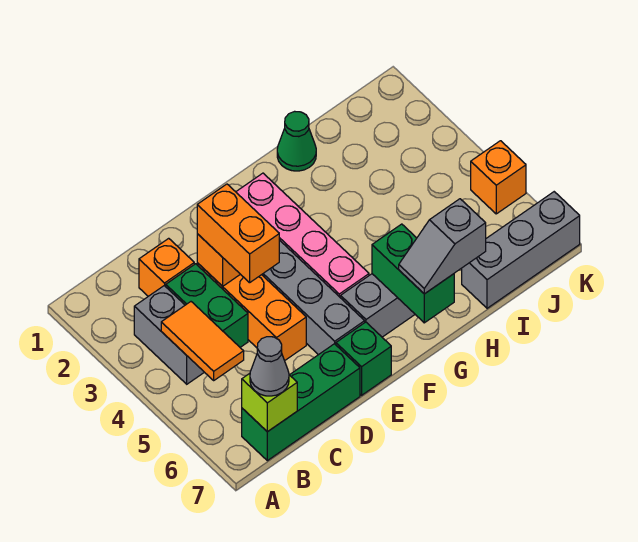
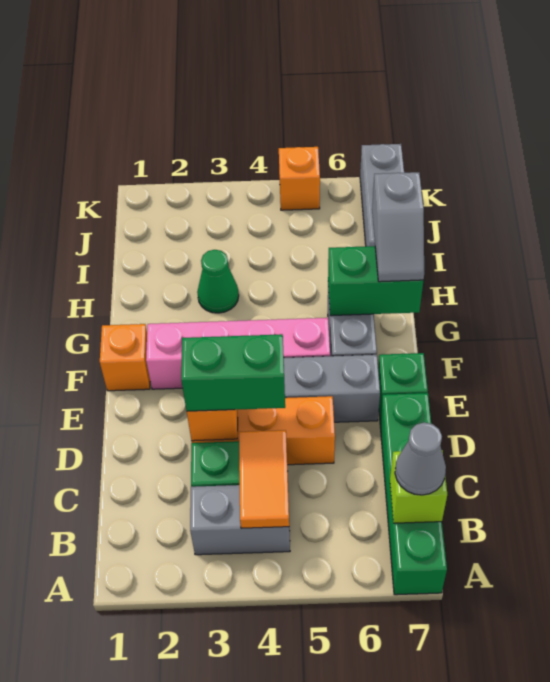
orange tile B4:B5 level 2 -> orange tile B4:C4 level 2
green brick B7:D7 level 1 -> green brick A7:D7 level 1
orange brick C2 level 1 -> orange brick F1 level 1
orange brick D3:D4 level 3 -> green brick D3:D4 level 3
green cone H1 level 1 -> green cone H3 level 1

